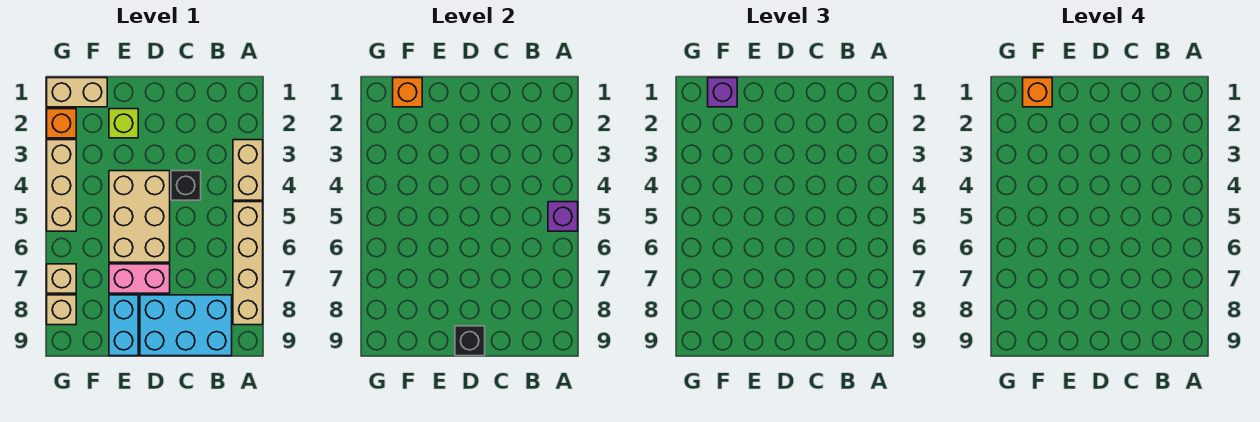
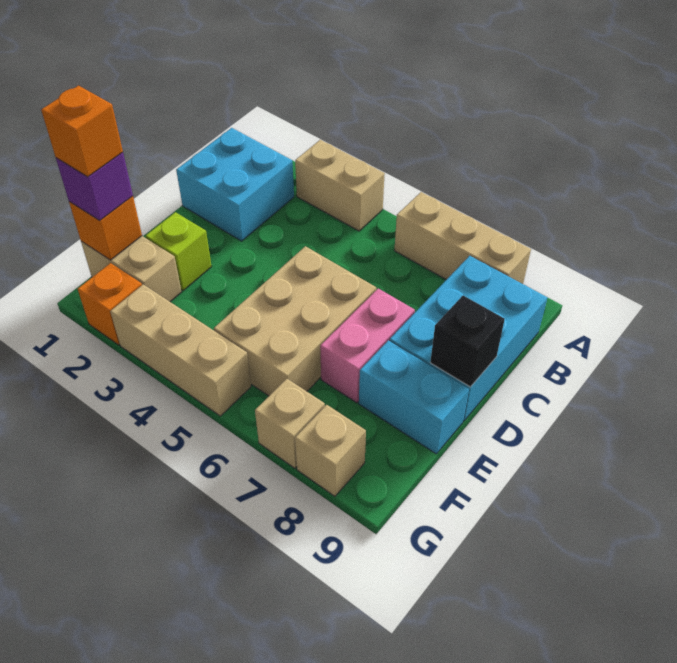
tan brick A5:A8 level 1 -> tan brick A6:A8 level 1
purple brick A5 level 2 -> none
none -> cyan brick B1:C2 level 1
black brick C4 level 1 -> none
tan brick D4:E6 level 1 -> tan brick D5:F6 level 1
tan brick F1:G1 level 1 -> tan brick F1:F2 level 1

